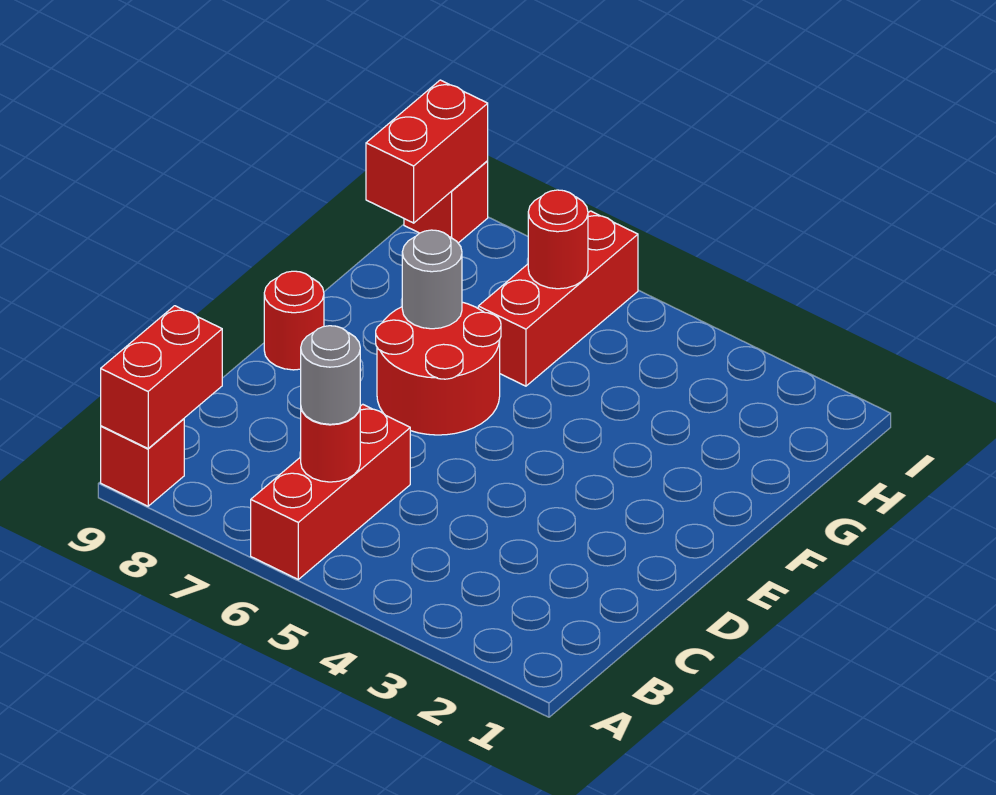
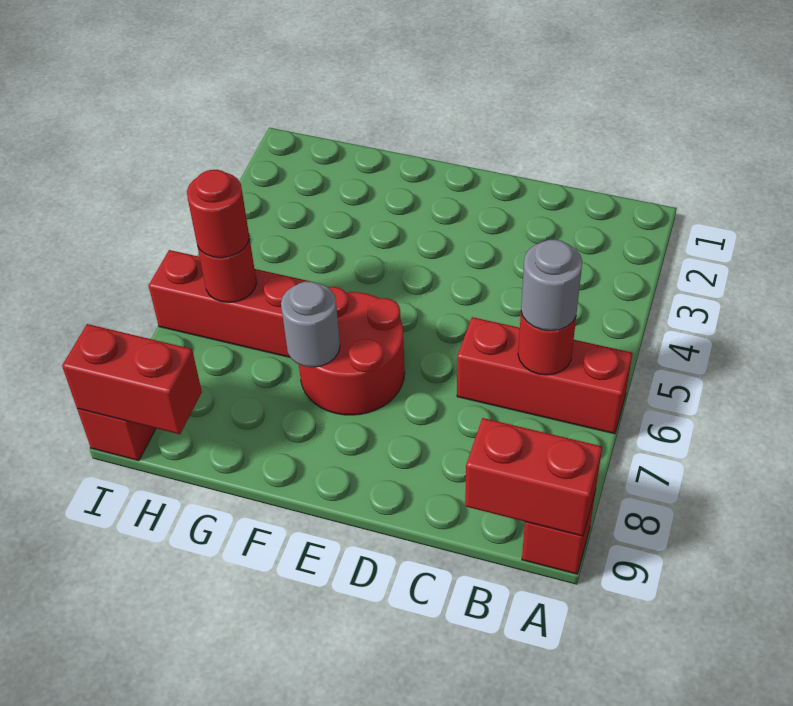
red round brick E9 level 1 -> red round brick H6 level 3

